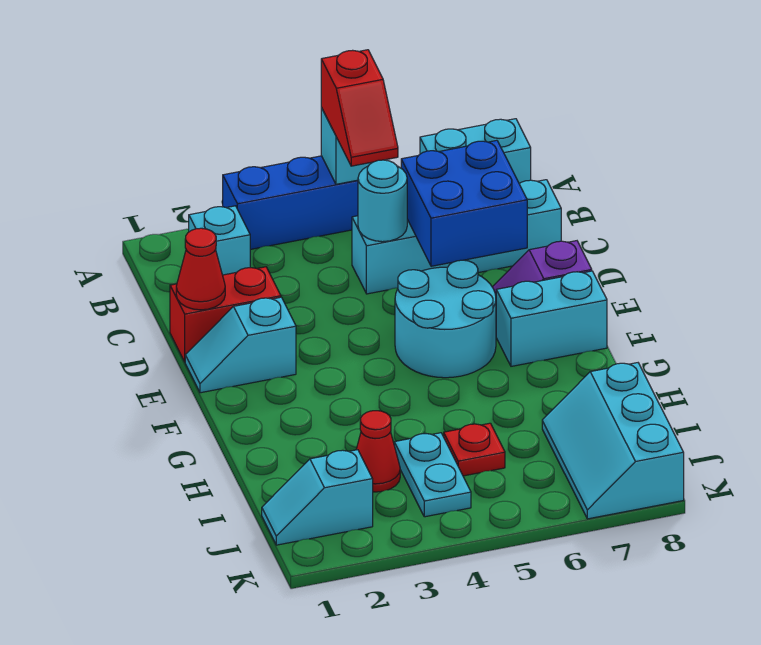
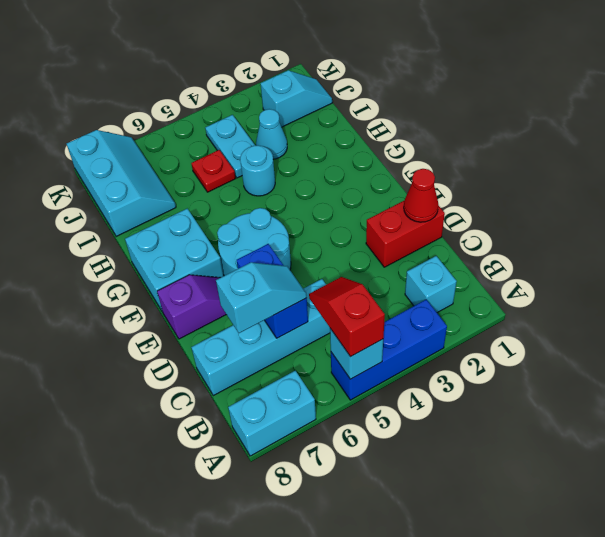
cyan round brick C5 level 2 -> cyan round brick H4 level 1
blue brick C6:D7 level 2 -> blue brick C6:D6 level 2
cyan slope E1:E2 level 1 top 2 -> cyan slope C6:C7 level 3 top 7
cyan brick F7:F8 level 1 -> cyan brick F7:G8 level 1
red cone I3 level 1 -> cyan cone I3 level 1

